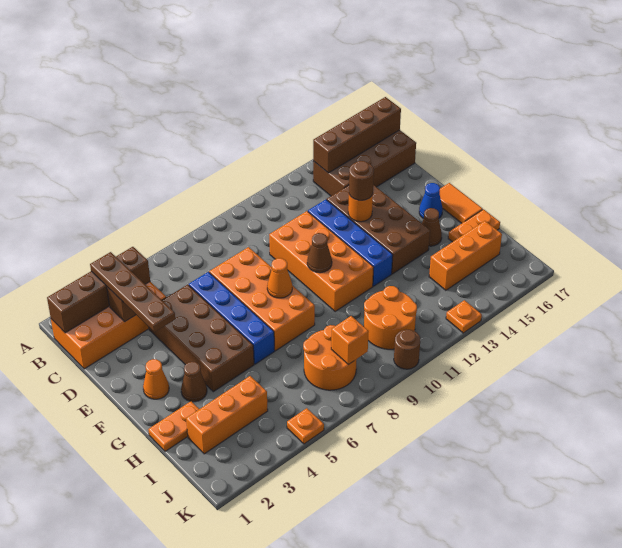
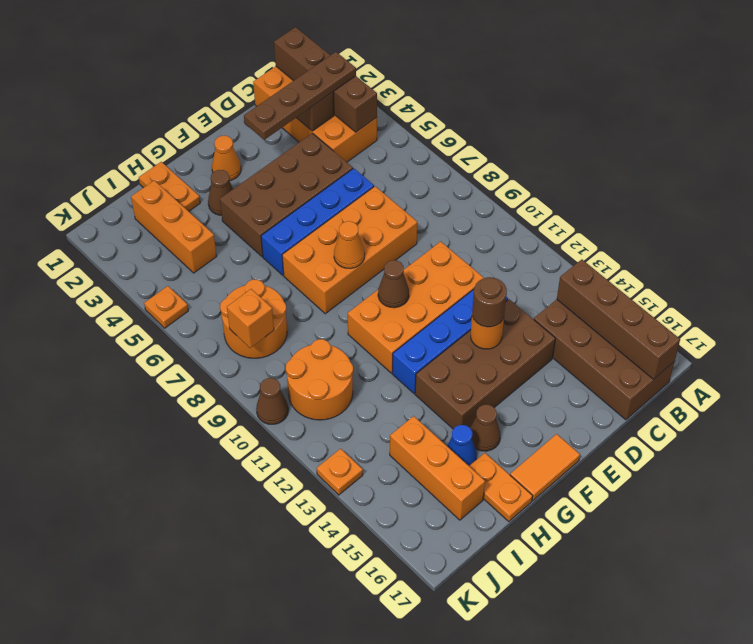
blue cone F16 level 1 -> blue cone H15 level 1
brown round brick K10 level 1 -> brown cone K10 level 1

